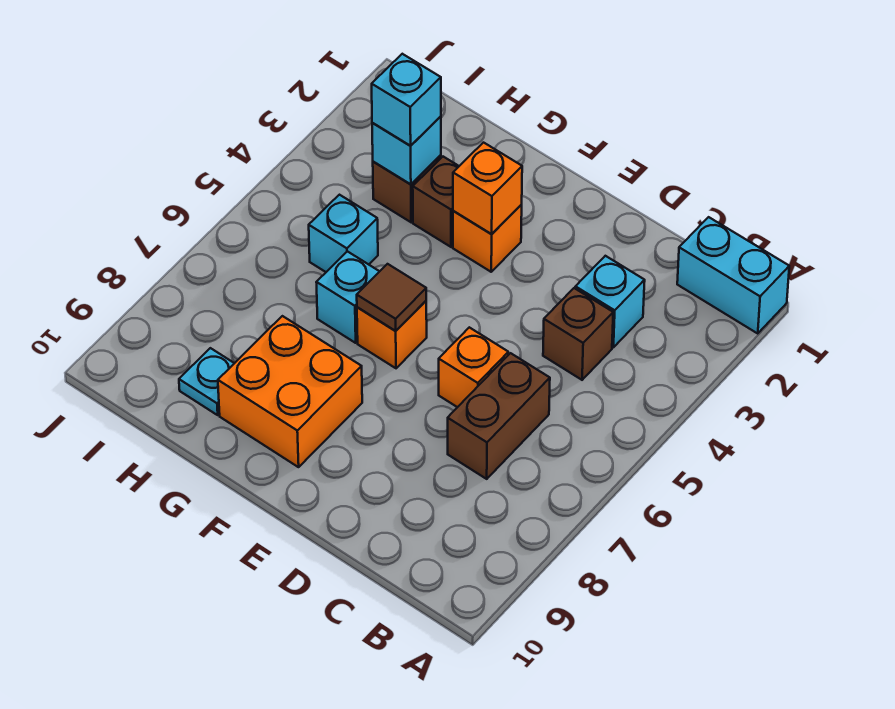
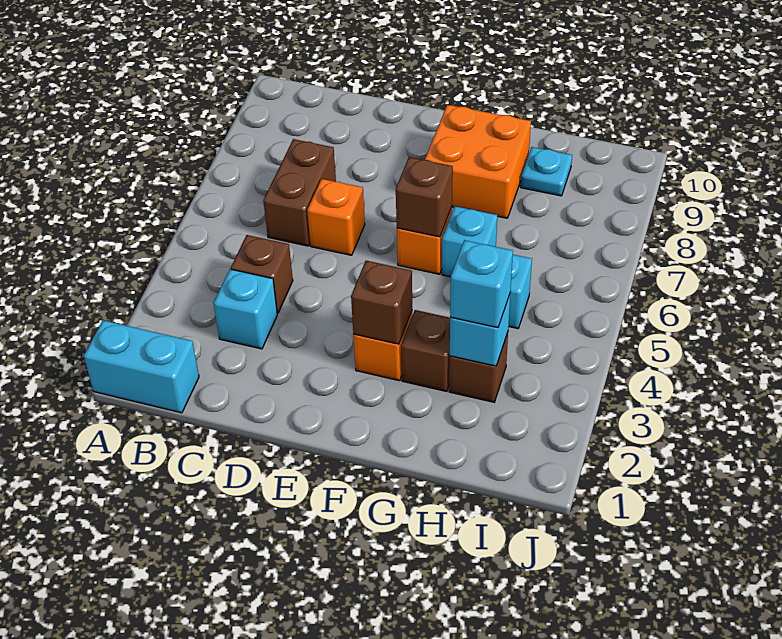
orange brick F3 level 2 -> brown brick F3 level 2
brown tile F6 level 2 -> brown brick F6 level 2

